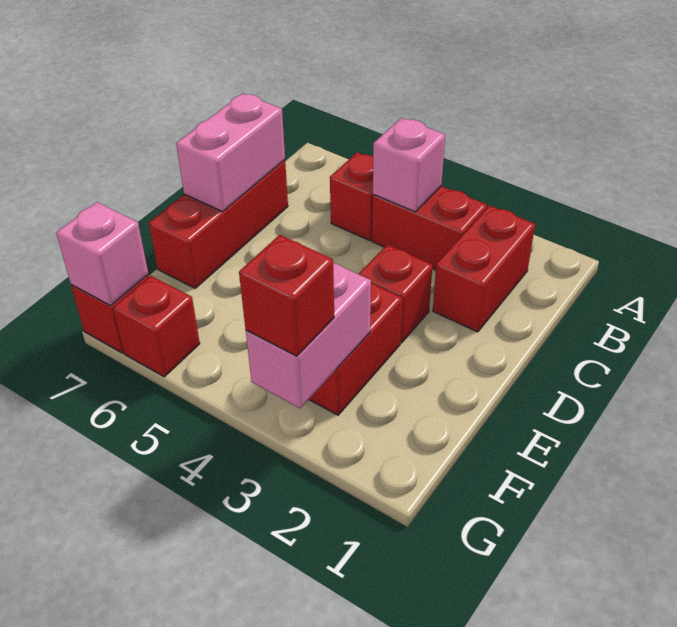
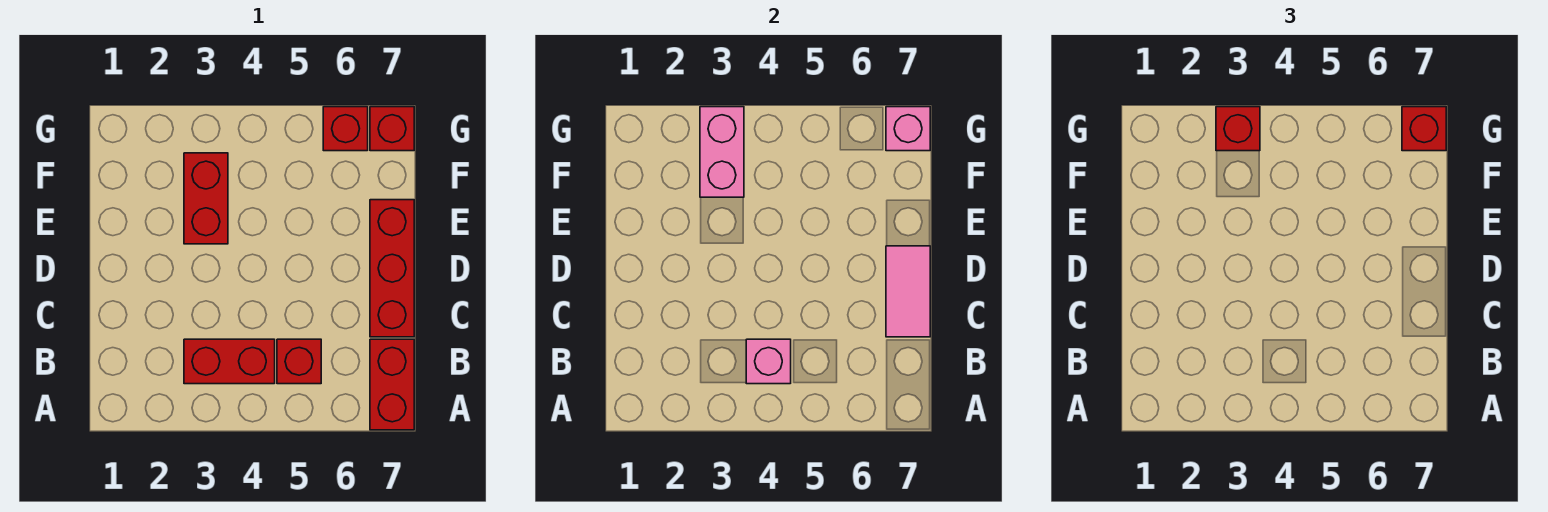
red brick B2:C2 level 1 -> red brick A7:B7 level 1
pink brick C7:D7 level 2 -> pink tile C7:D7 level 2
red brick D3 level 1 -> red brick G7 level 3

